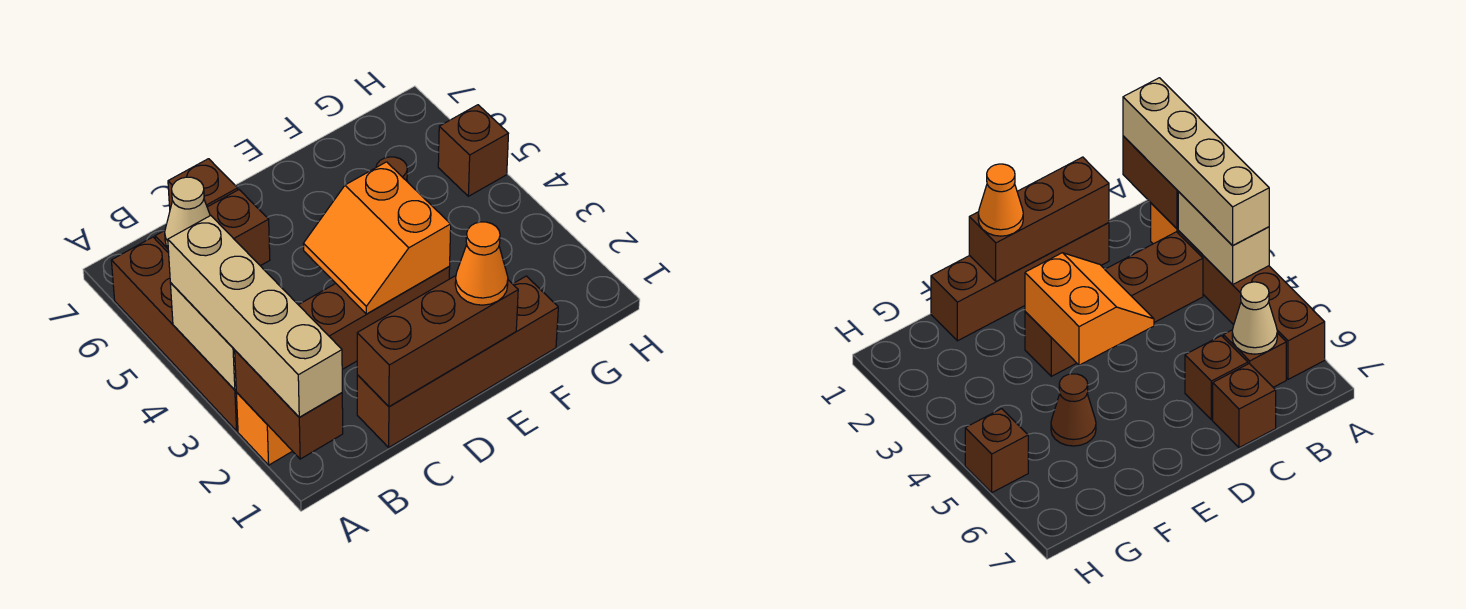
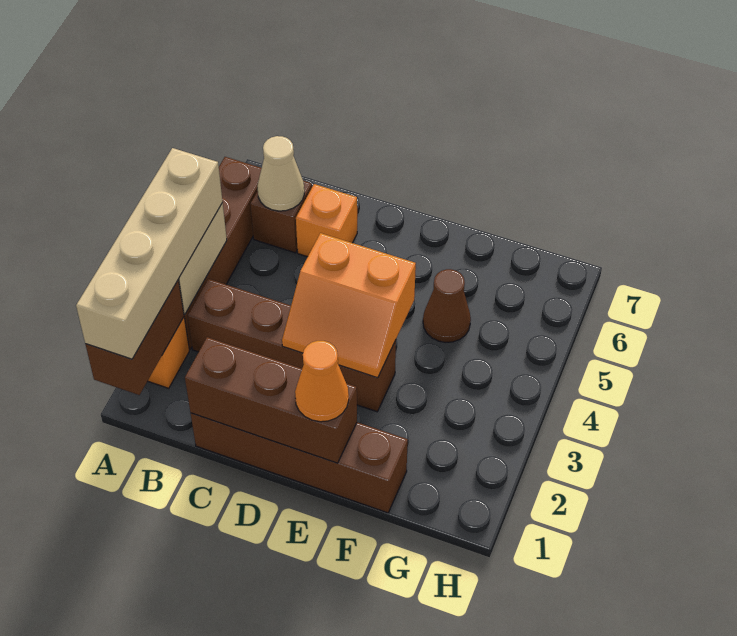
brown brick C6 level 1 -> orange brick C6 level 1
brown brick C7 level 1 -> none
orange slope D3:E4 level 2 top E -> orange slope D3:E4 level 2 top 4
brown brick H5 level 1 -> none

